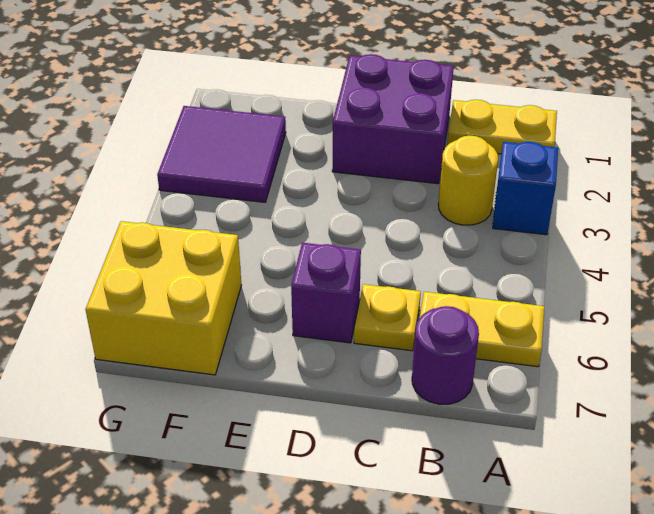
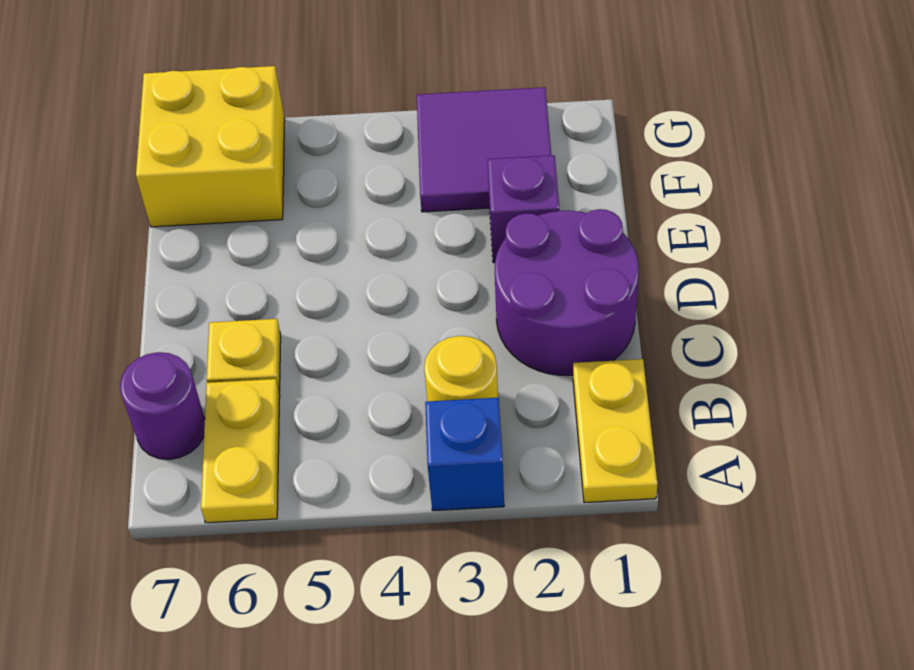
purple brick C1:D2 level 1 -> purple round brick C1:D2 level 1
purple brick D6 level 1 -> purple brick E2 level 1

